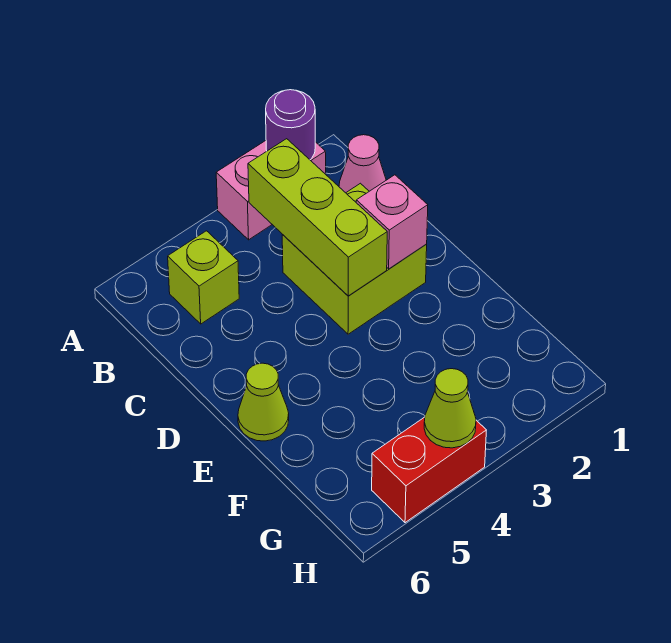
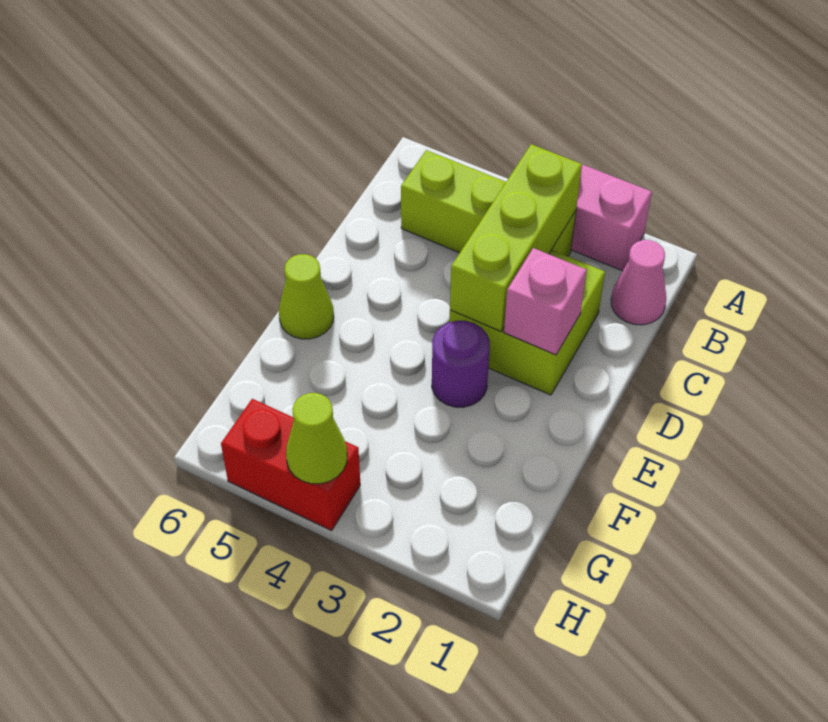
purple round brick A2 level 2 -> purple round brick E3 level 1
lime brick B5 level 1 -> lime brick B3:B5 level 1

